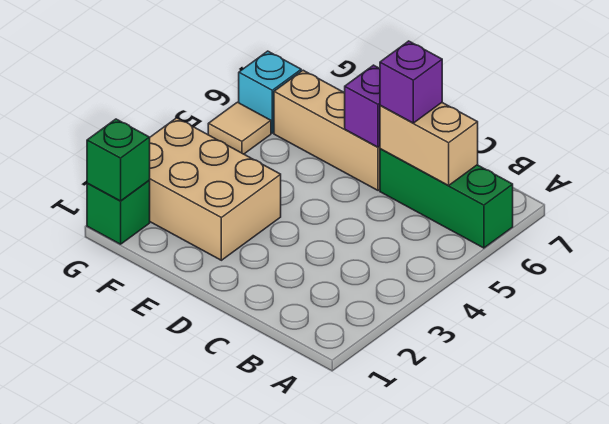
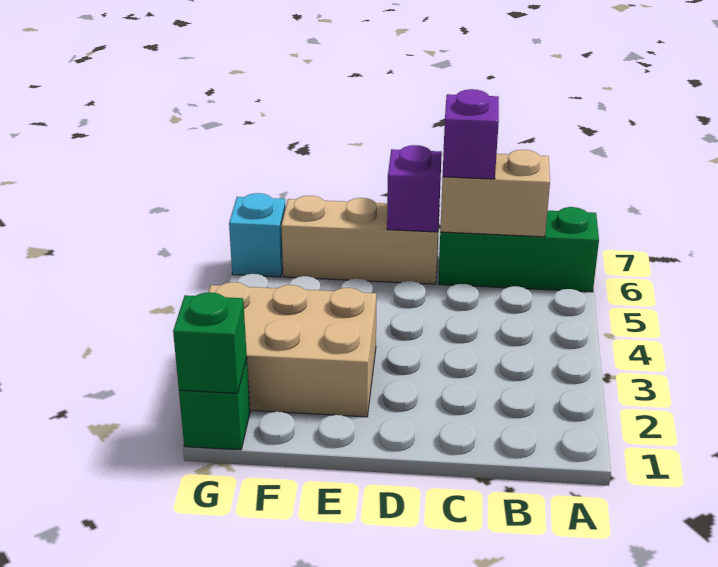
tan tile G5 level 1 -> none

